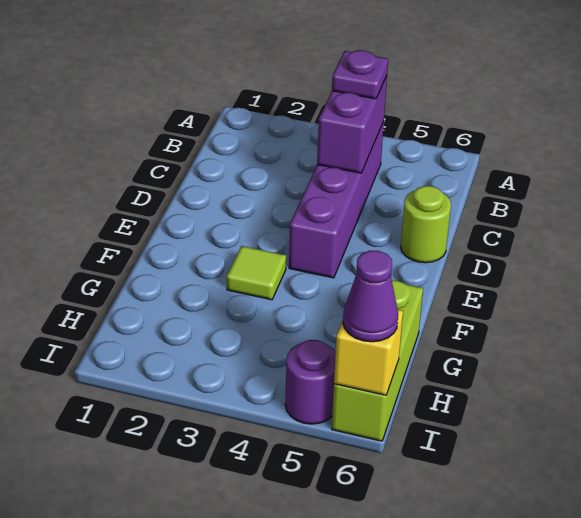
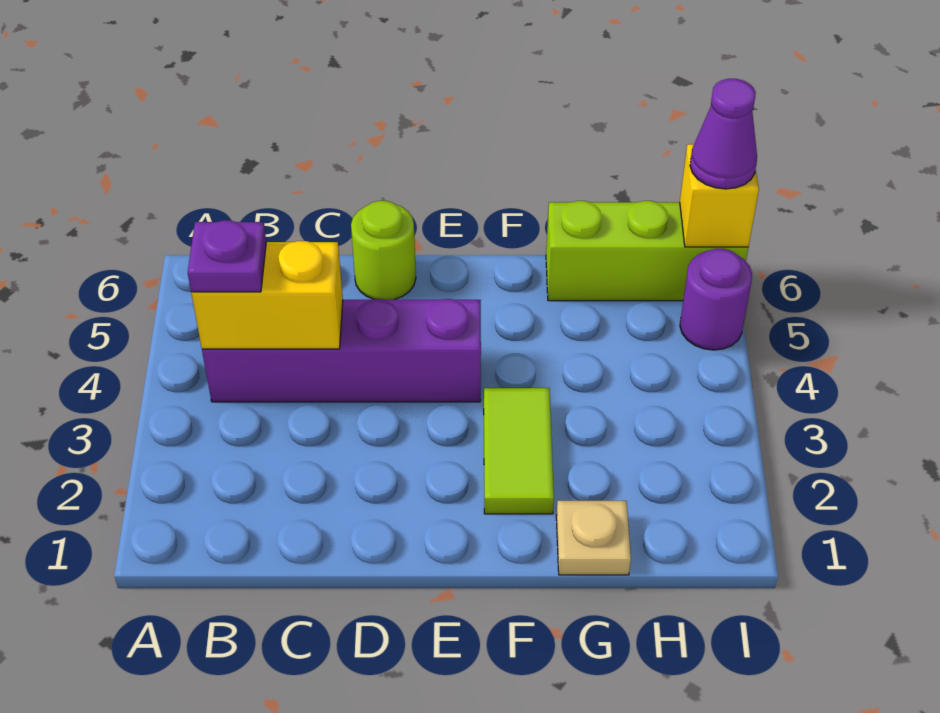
purple brick B4:C4 level 2 -> yellow brick B4:C4 level 2
lime tile F3 level 1 -> lime tile F2:F3 level 1
none -> tan plate G1 level 1

